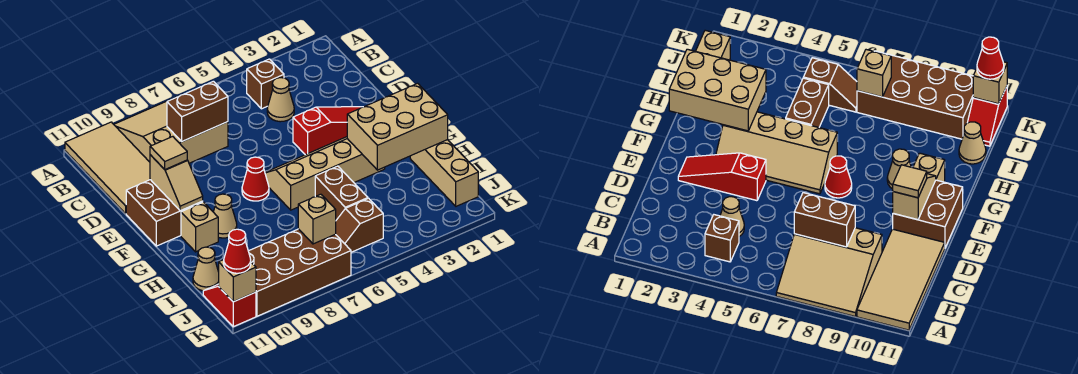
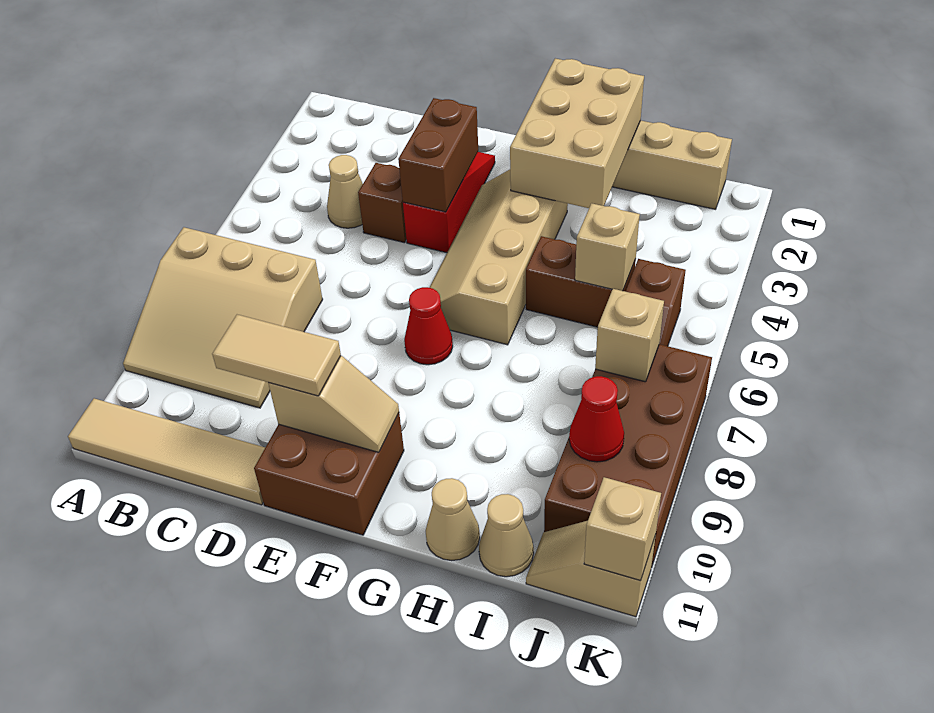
tan slope A7:C9 level 1 top C -> tan slope A7:C9 level 1 top 7
tan tile A10:D11 level 1 -> tan tile A11:D11 level 1
brown brick B4 level 1 -> brown brick D4 level 1
brown brick C7:C8 level 2 -> brown brick E3:E4 level 2
tan tile E10 level 3 -> tan tile D10:E10 level 3
tan cone G9 level 1 -> tan cone H11 level 1
tan brick G10 level 1 -> tan brick I5 level 2
red slope J11:K11 level 1 top K -> tan slope J11:K11 level 1 top K
red cone K11 level 3 -> red cone J9 level 2

